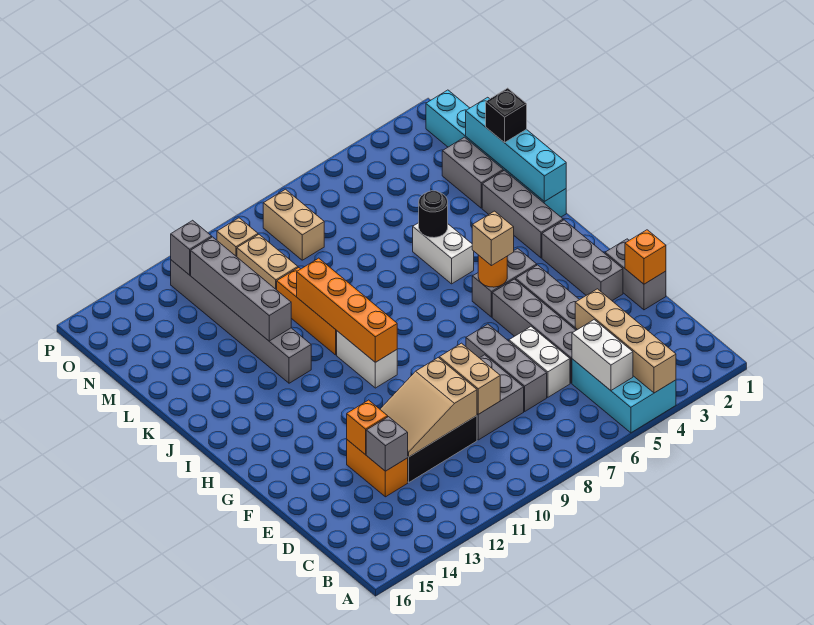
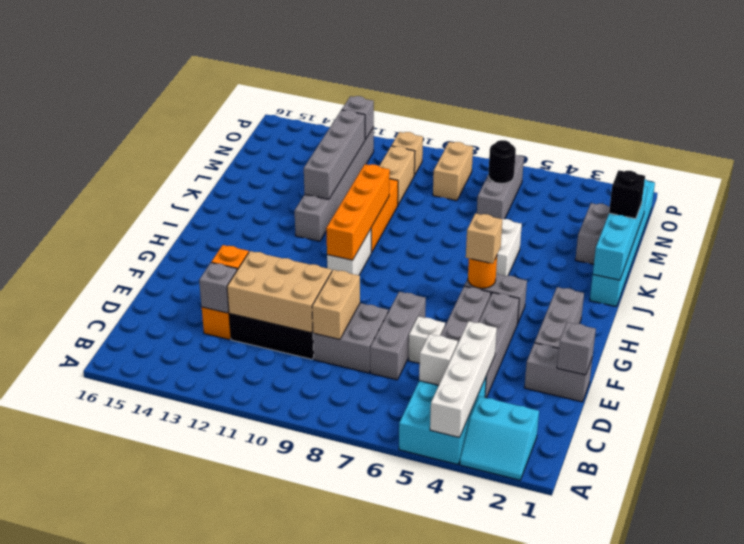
none -> cyan slope A2:B3 level 1 top B
tan brick A4:D4 level 2 -> white brick A4:D4 level 2
white brick B5:C5 level 2 -> white brick C5 level 2
white brick D6:E6 level 1 -> white brick E6 level 1
tan slope D10:E12 level 2 top 10 -> tan brick D10:E12 level 2
grey brick E1:F1 level 1 -> grey brick E1:E2 level 1
orange brick E1 level 2 -> grey brick E1 level 2
grey brick I2:K2 level 1 -> grey brick M6:O6 level 1
black round brick K5 level 2 -> black round brick N6 level 2

